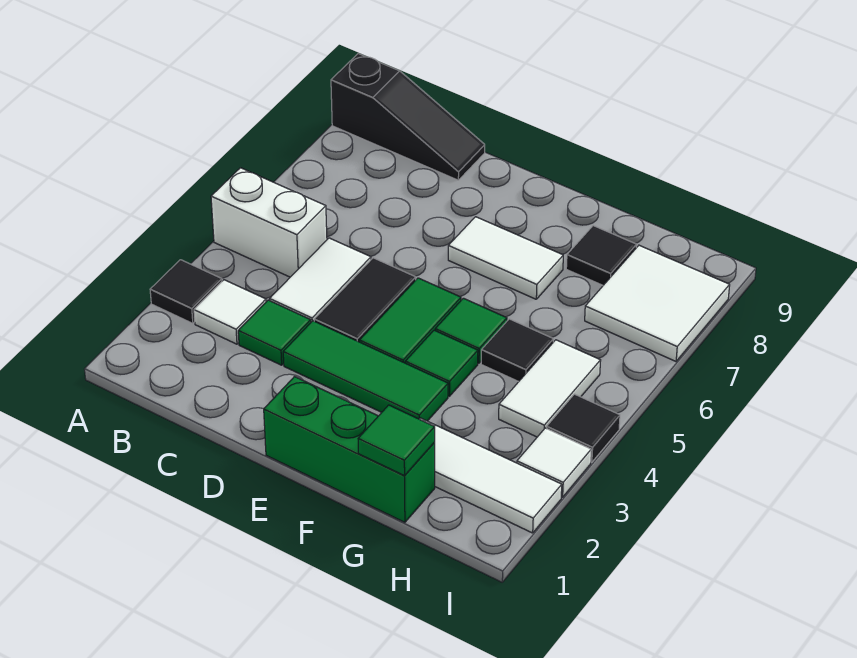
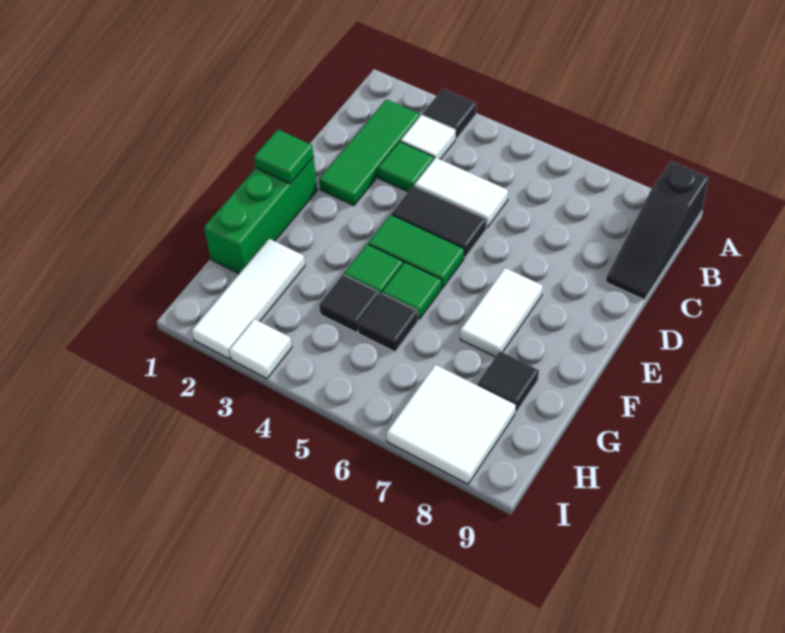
white brick A5:B5 level 1 -> none
green tile D3:F3 level 1 -> green tile B2:D2 level 1
green tile G1 level 2 -> green tile E1 level 2
white tile H4:H5 level 1 -> none
black tile I4 level 1 -> black tile G4 level 1

